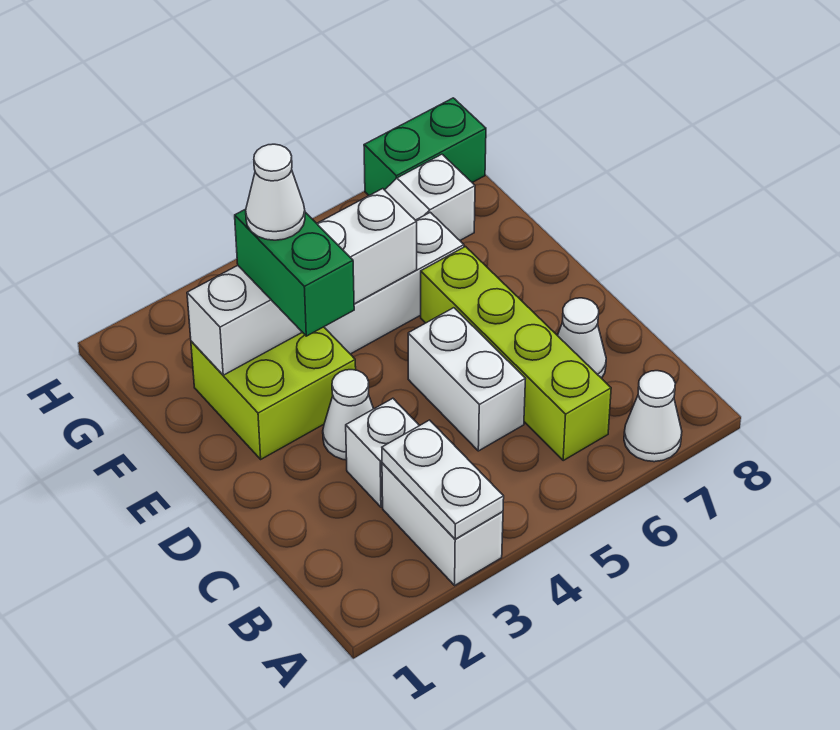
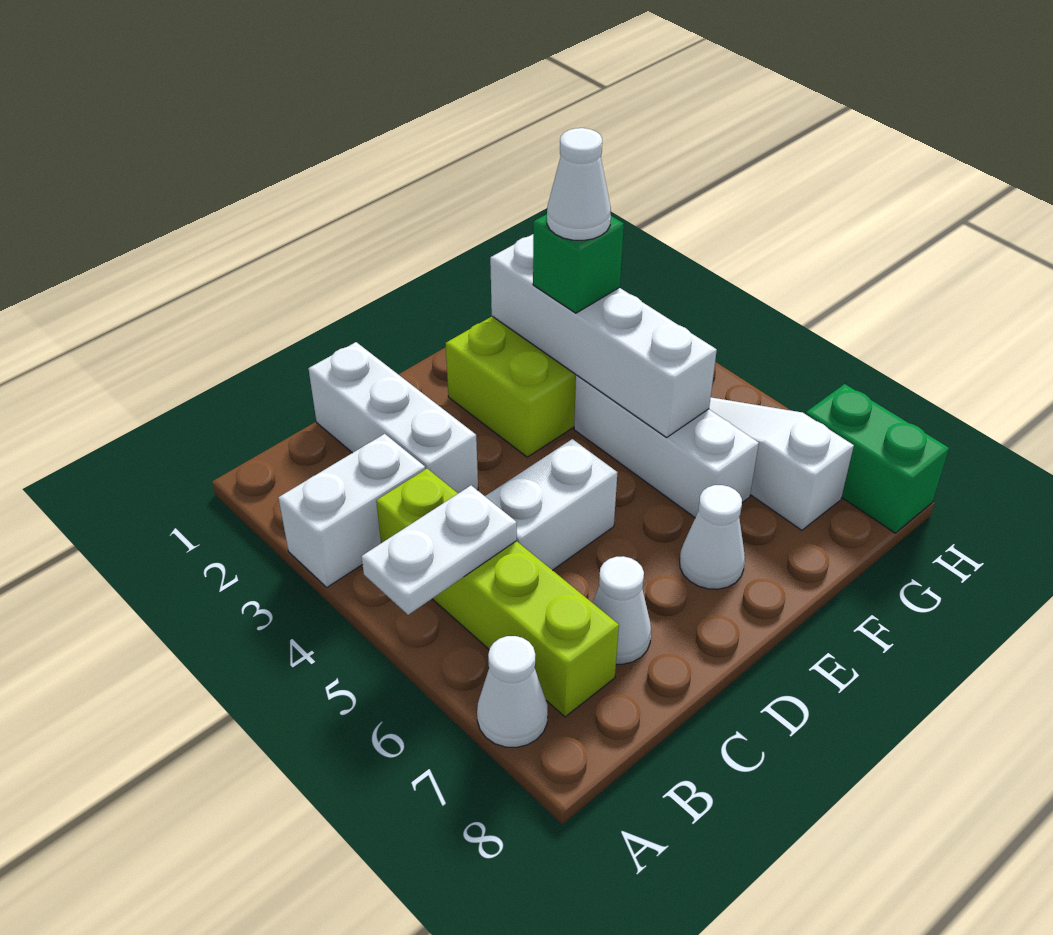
white plate A3:B3 level 2 -> white plate A5:B5 level 2
lime brick B6:E6 level 1 -> lime brick B4:B7 level 1
white brick C3 level 1 -> white brick C1:C3 level 1
white cone D3 level 1 -> white cone E7 level 1
green brick E3:F3 level 3 -> green brick F3 level 3

